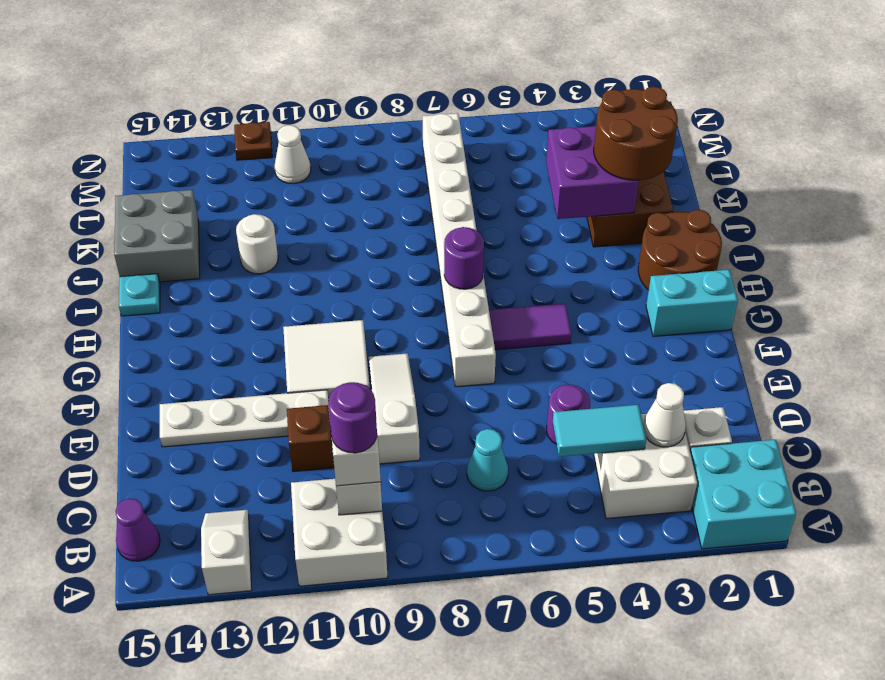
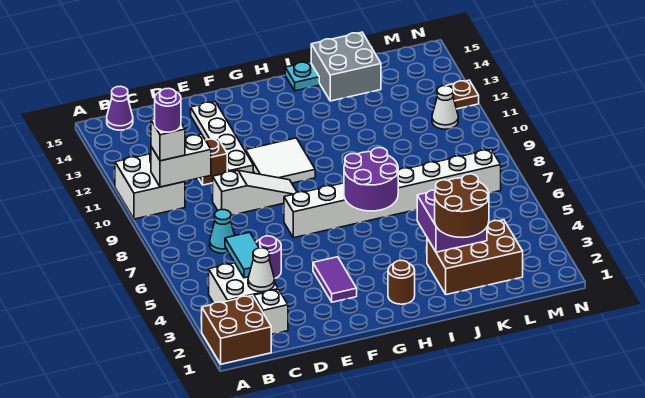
cyan brick A1:B2 level 1 -> brown brick A1:B2 level 1
white slope A13:B13 level 1 top A -> none
cyan brick G1:G2 level 1 -> none
purple tile G5:G6 level 1 -> purple tile F3:F4 level 1
brown round brick H1:I2 level 1 -> brown round brick H2 level 1
purple round brick H7 level 2 -> purple round brick H6:I7 level 2
white round brick J12 level 1 -> none

